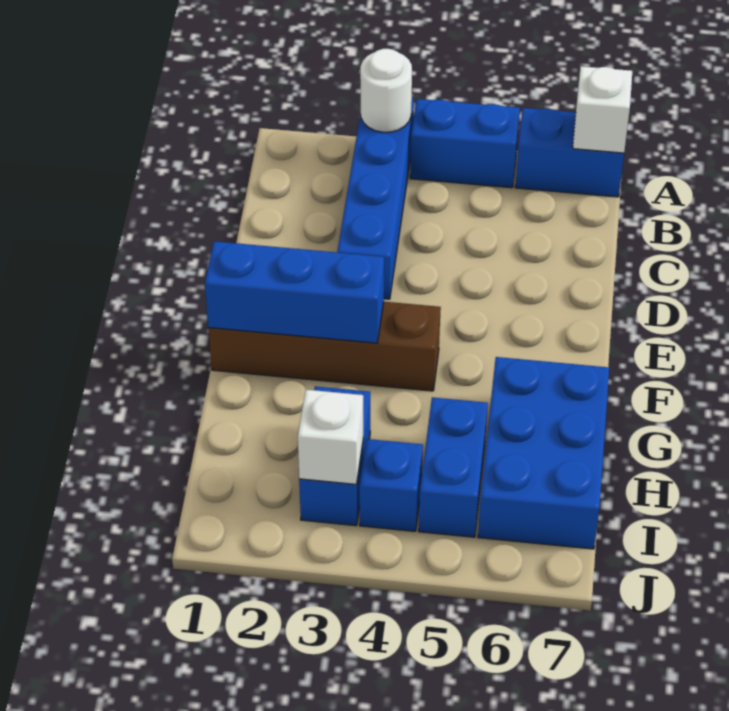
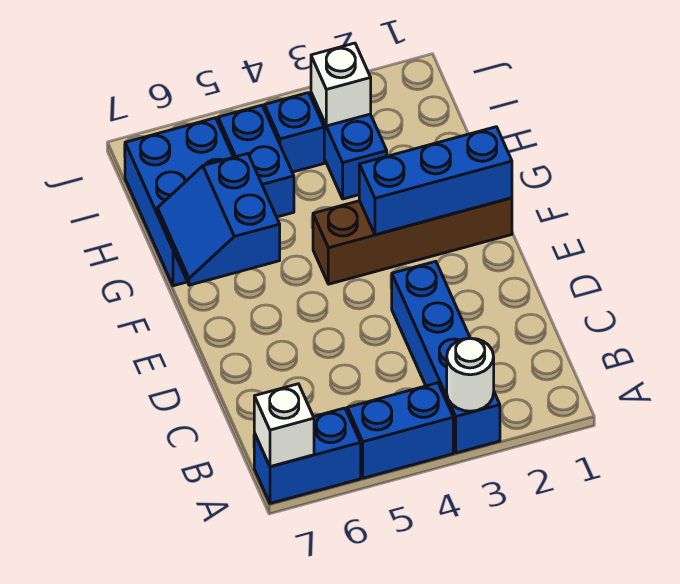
none -> blue slope F6:G7 level 2 top 6

